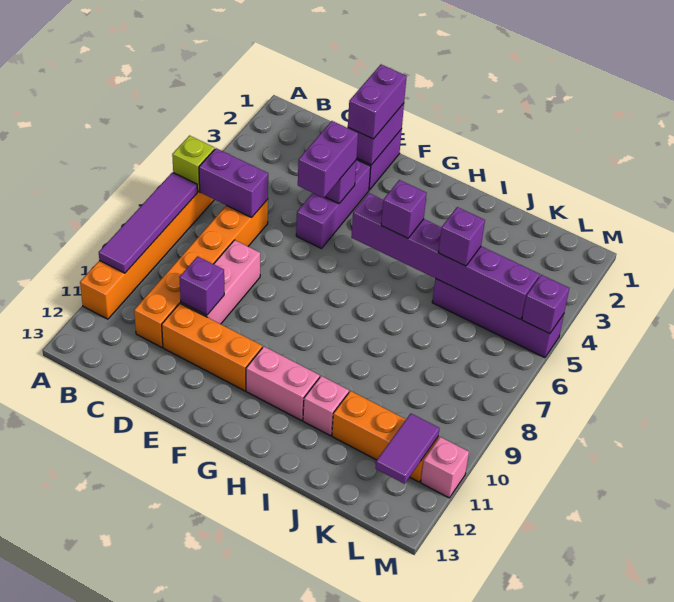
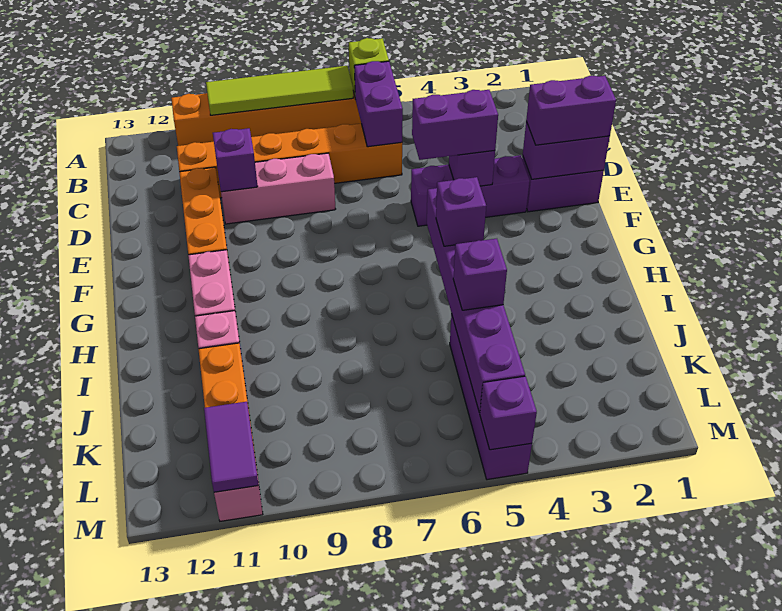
purple tile A7:A10 level 2 -> lime tile A7:A10 level 2
purple tile L11:L12 level 2 -> purple tile L11:M11 level 2

